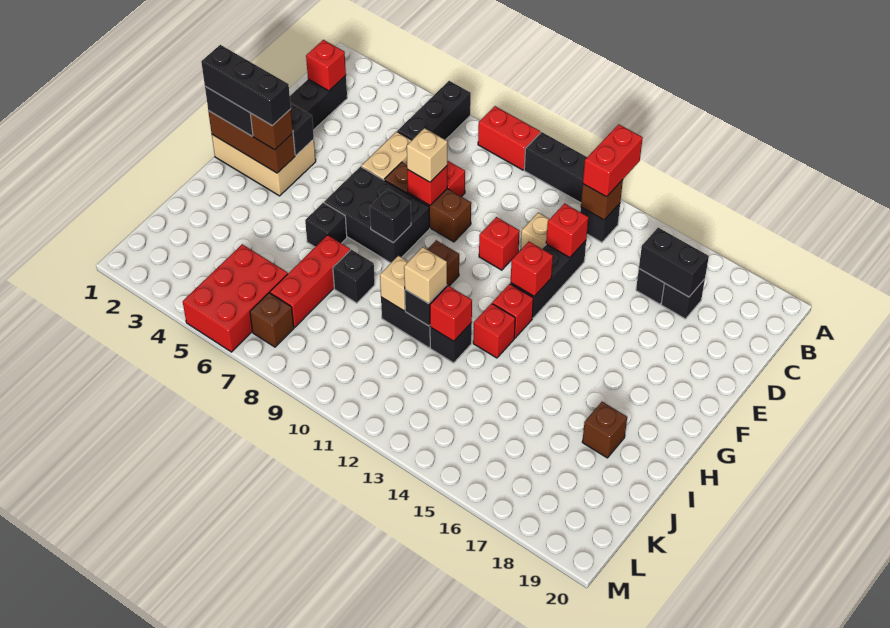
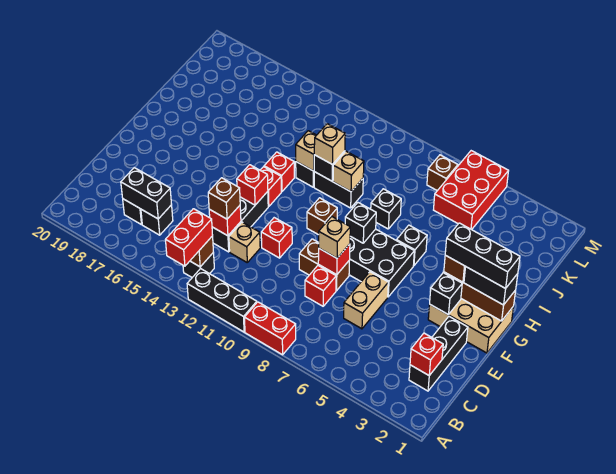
black brick A6:C6 level 1 -> none
brown brick E7:E9 level 1 -> brown brick E8:E9 level 1
red brick I7:K7 level 1 -> none
red brick I12 level 2 -> tan brick I12 level 2
brown brick I18 level 1 -> brown brick D13 level 3

